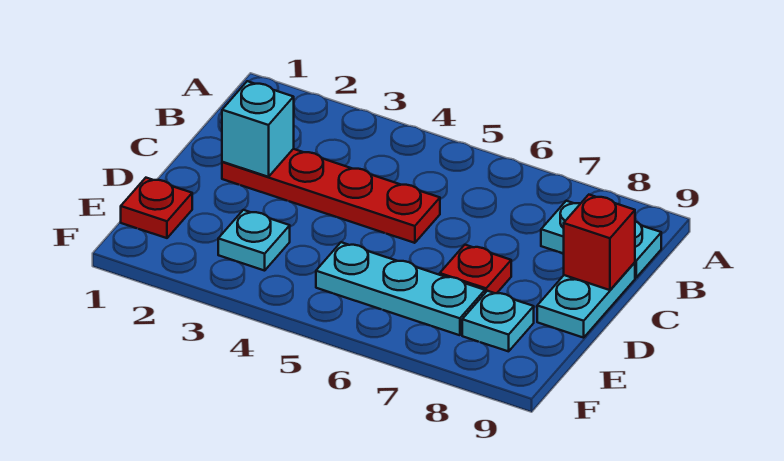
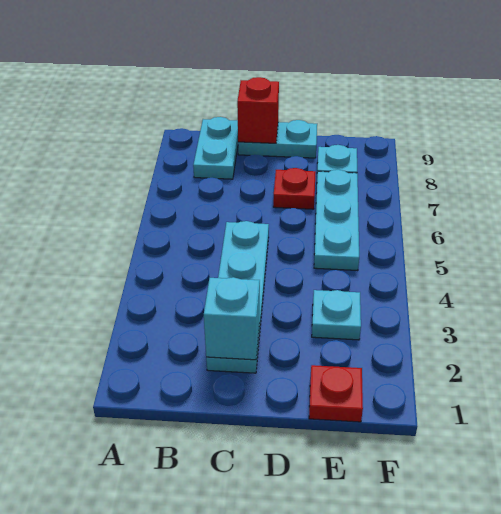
red plate C2:C5 level 1 -> cyan plate C2:C5 level 1

